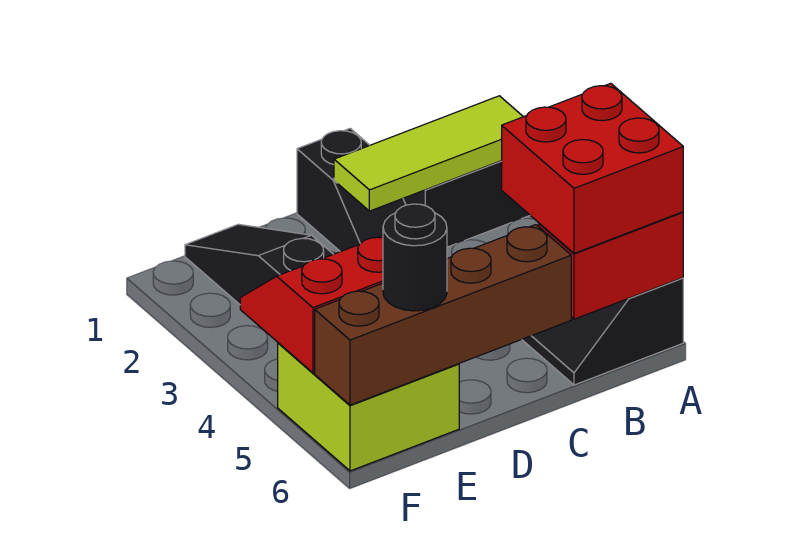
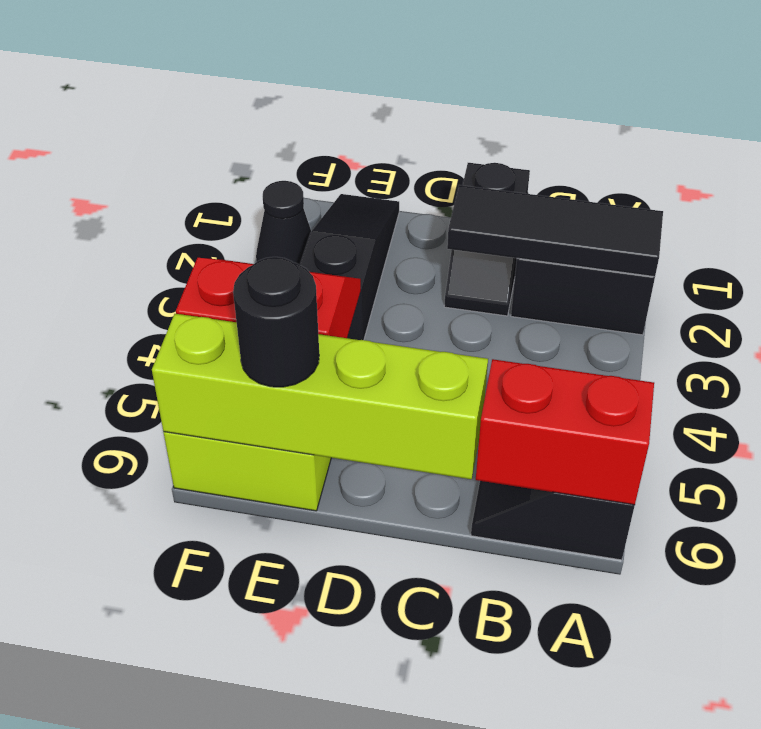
lime tile A2:C2 level 2 -> black tile A2:C2 level 2
red brick A5:B6 level 3 -> none
brown brick C6:F6 level 2 -> lime brick C6:F6 level 2
none -> black cone F2 level 1

